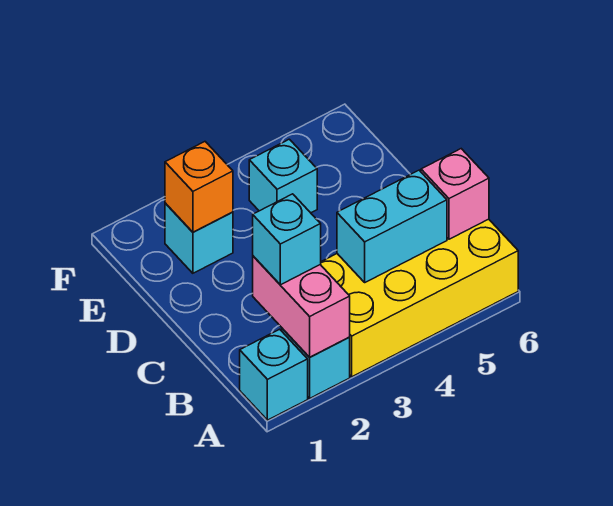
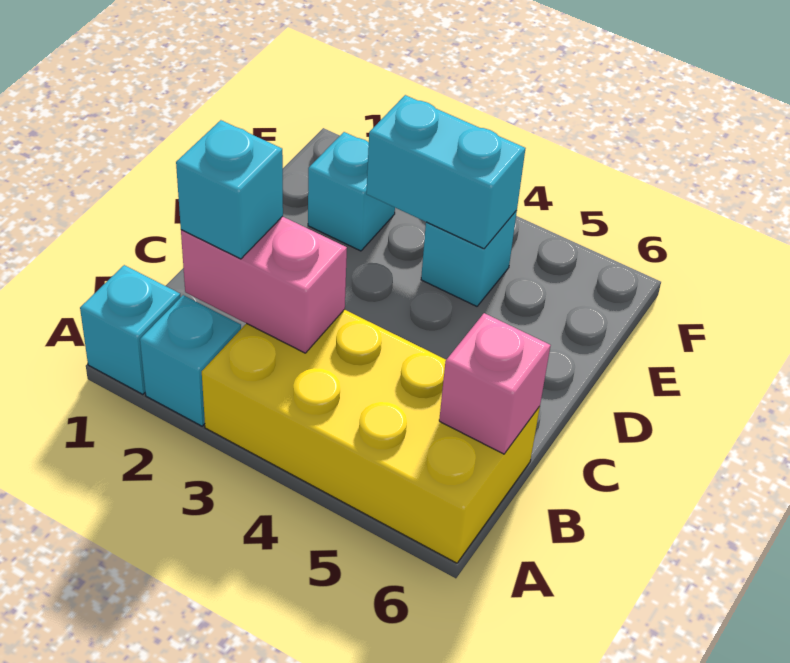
pink brick A2:B2 level 2 -> pink brick B2:B3 level 2
cyan brick B4:B5 level 2 -> cyan brick E3:E4 level 2
orange brick E2 level 2 -> none

